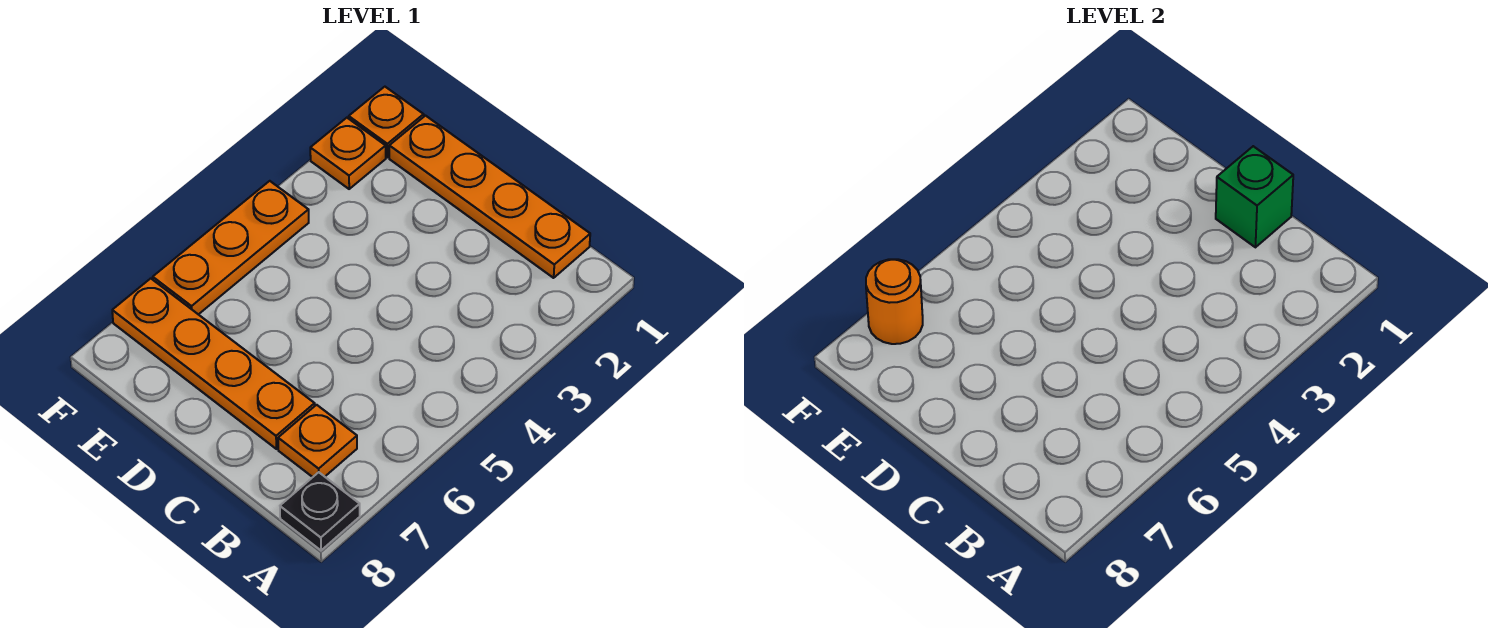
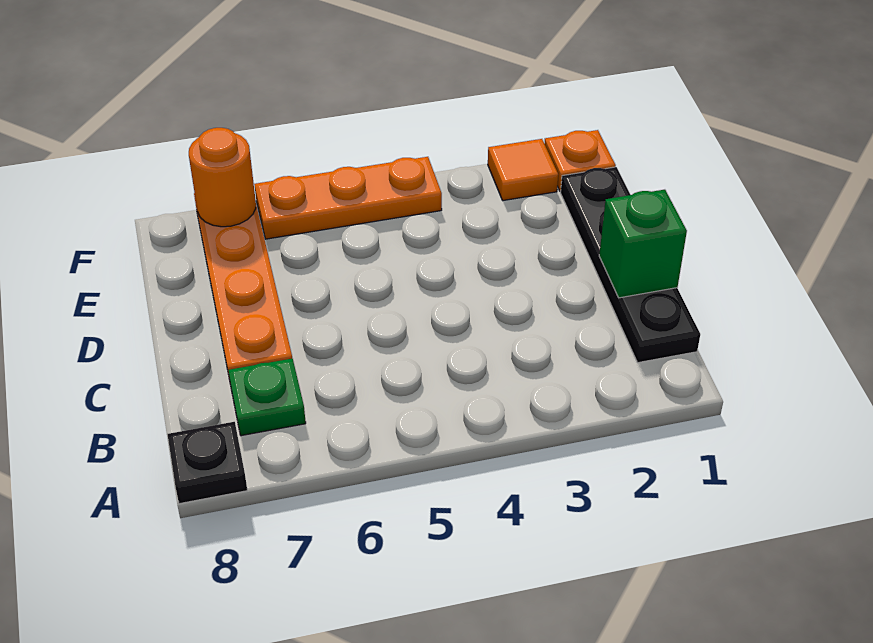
orange plate B1:E1 level 1 -> black plate B1:E1 level 1
orange plate B7 level 1 -> green plate B7 level 1
orange plate F2 level 1 -> orange tile F2 level 1

